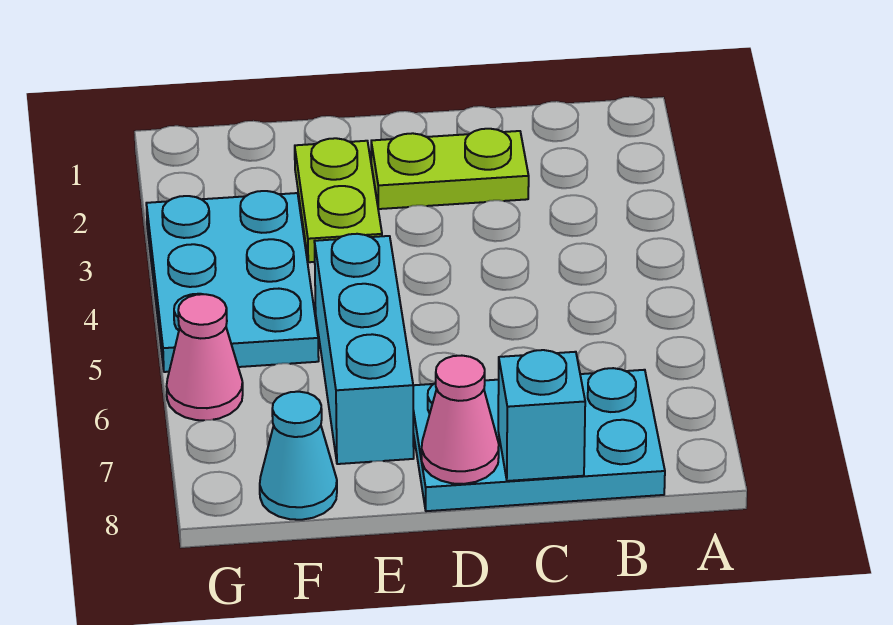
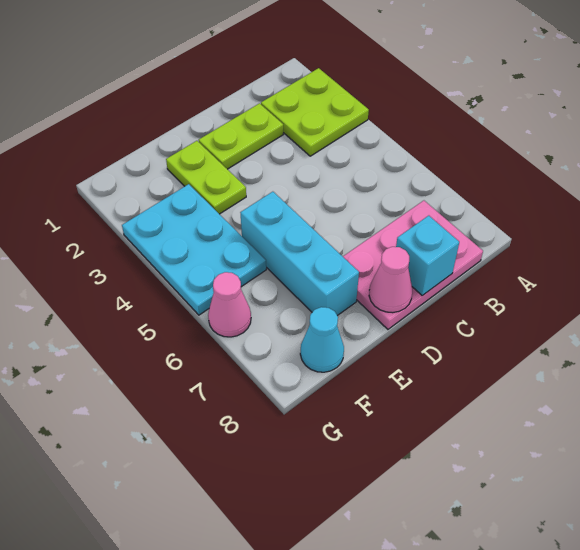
none -> lime plate A2:B3 level 1
cyan plate B7:D8 level 1 -> pink plate B7:D8 level 1

